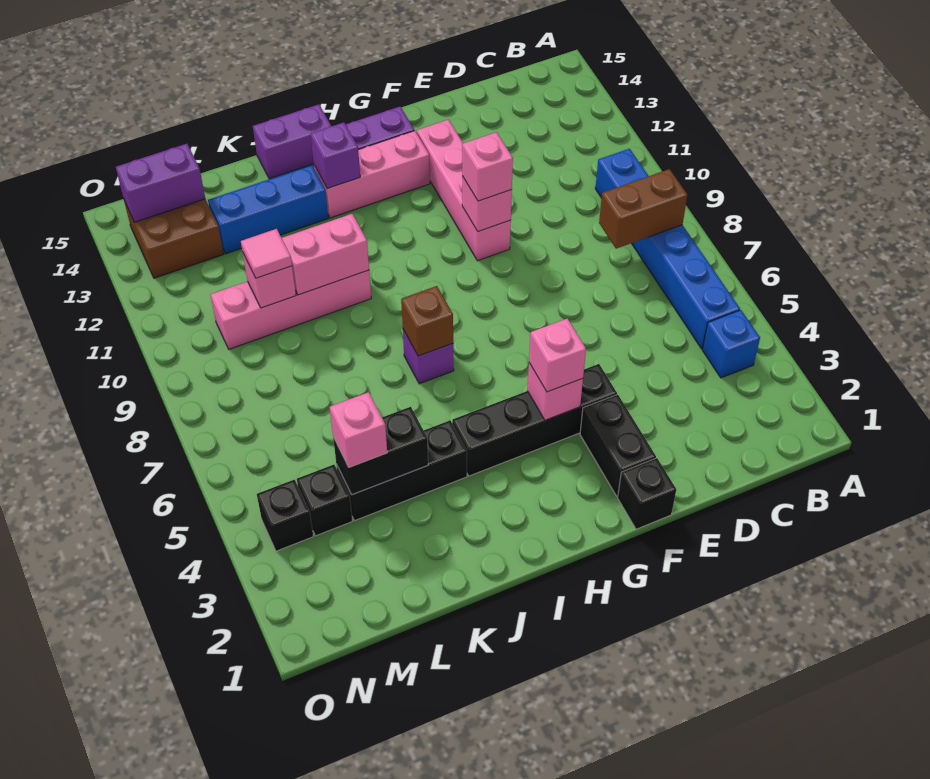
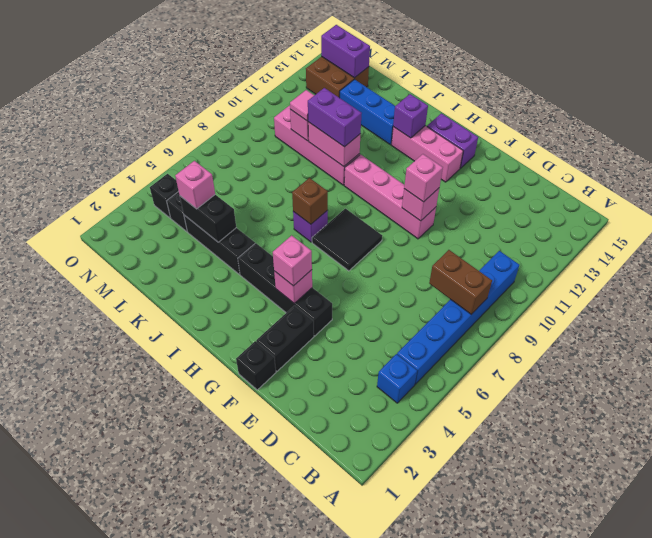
pink brick F10:F13 level 1 -> pink brick F10:I10 level 1
none -> black tile G7:H8 level 1
purple brick I15:J15 level 1 -> purple brick J10:K10 level 3

